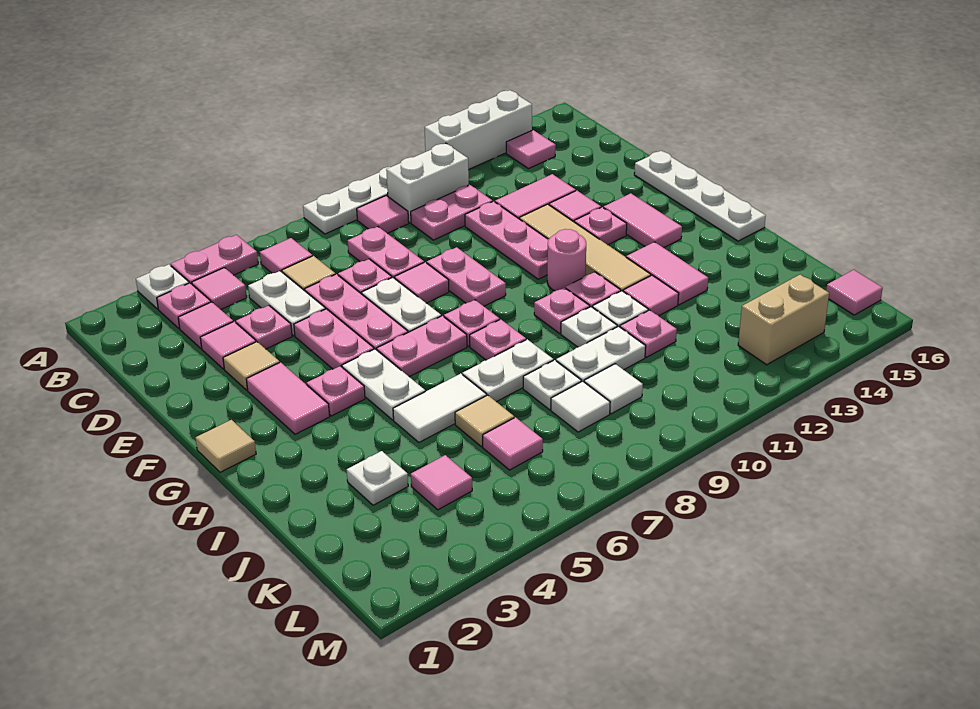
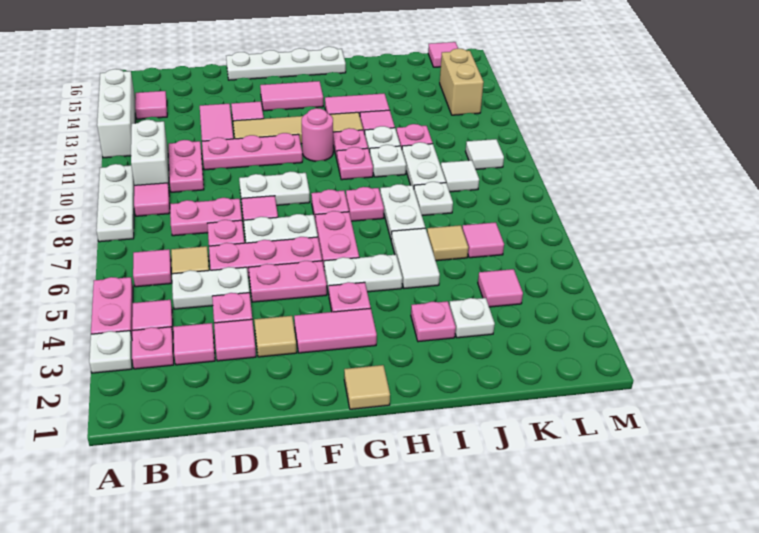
pink plate E9:F9 level 1 -> white plate E9:F9 level 1
pink plate F13 level 1 -> pink plate I3 level 1
white tile K8 level 1 -> white tile L10 level 1

